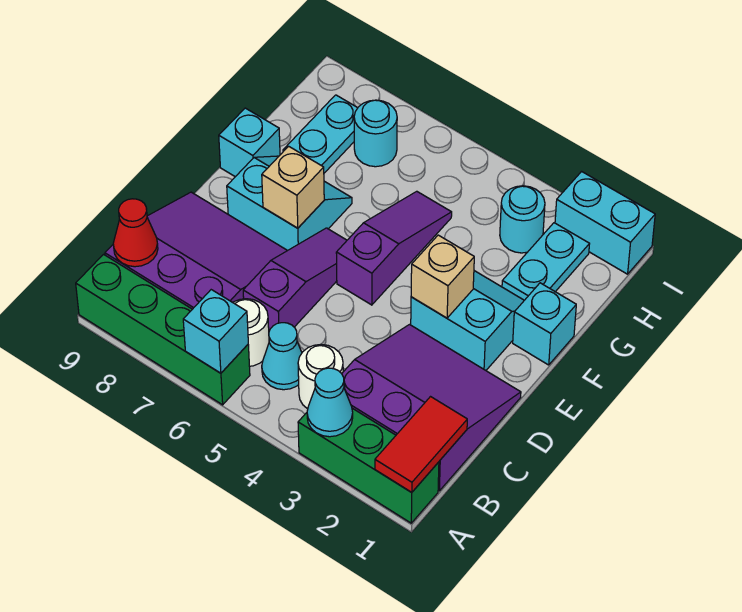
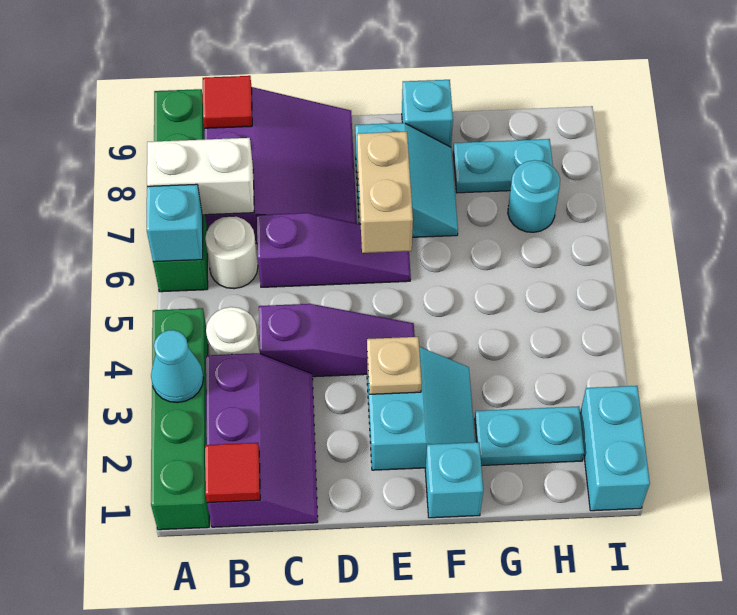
green brick A1:A3 level 1 -> green brick A1:A4 level 1
red tile A1:B1 level 2 -> red tile B1 level 2
none -> white brick A7:B7 level 2
purple slope B1:D3 level 1 top B -> purple slope B1:C3 level 1 top B
cyan cone B5 level 1 -> none
red cone B9 level 2 -> red tile B9 level 2
tan brick E3 level 2 -> tan plate E3 level 2
purple slope E5:G5 level 1 top E -> purple slope C4:E4 level 1 top C
tan brick E7 level 2 -> tan brick E6:E7 level 2
cyan round brick H3 level 1 -> none

